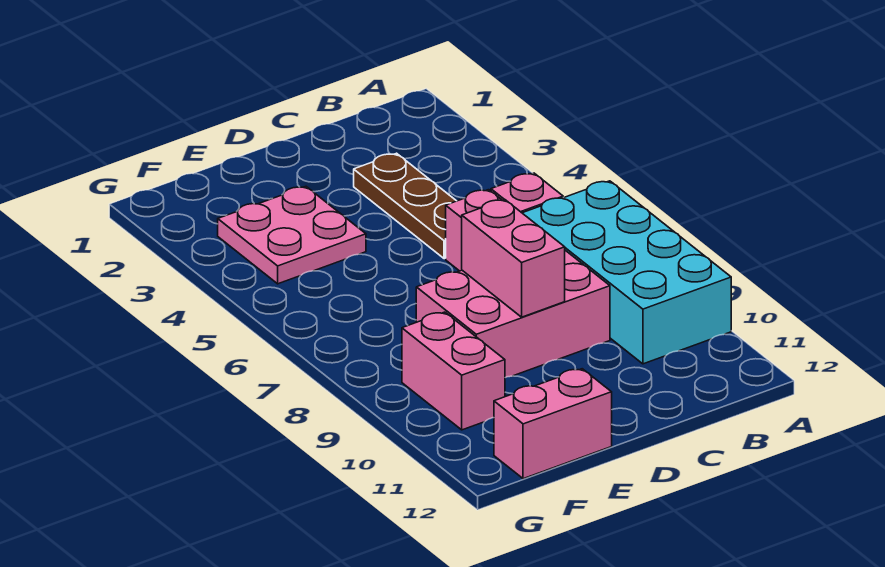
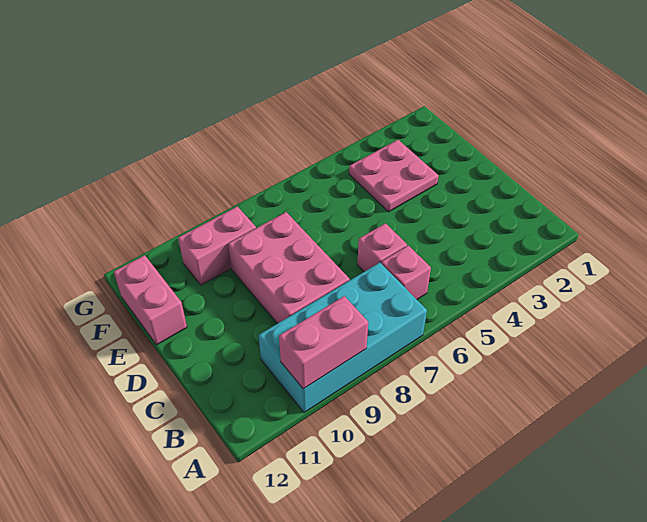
brown plate C3:C5 level 1 -> none
pink brick D8:D9 level 2 -> pink brick A9:A10 level 2

